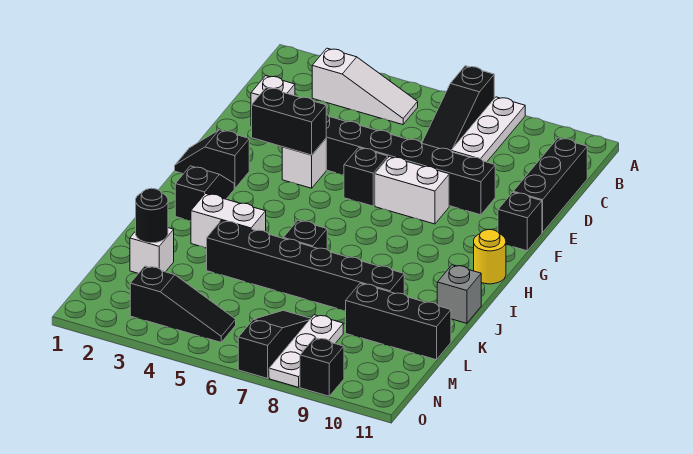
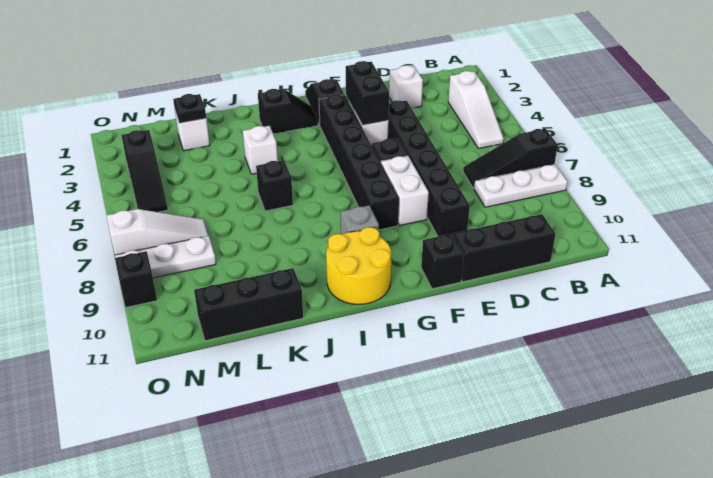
yellow round brick H11 level 1 -> yellow round brick H10:I11 level 1
white brick J3:J4 level 1 -> white brick J4 level 1
grey brick J11 level 1 -> grey brick H9 level 1
black brick K4:K9 level 1 -> black brick G3:G8 level 1
black round brick L2 level 2 -> black plate L2 level 2
black brick L9:L11 level 1 -> black brick K11:M11 level 1
black slope M7:O7 level 1 top O -> white slope M7:O7 level 1 top O

